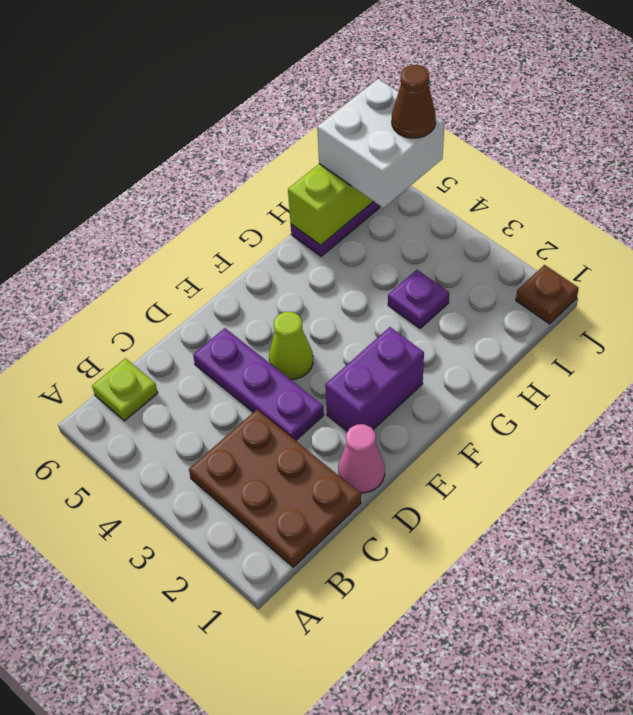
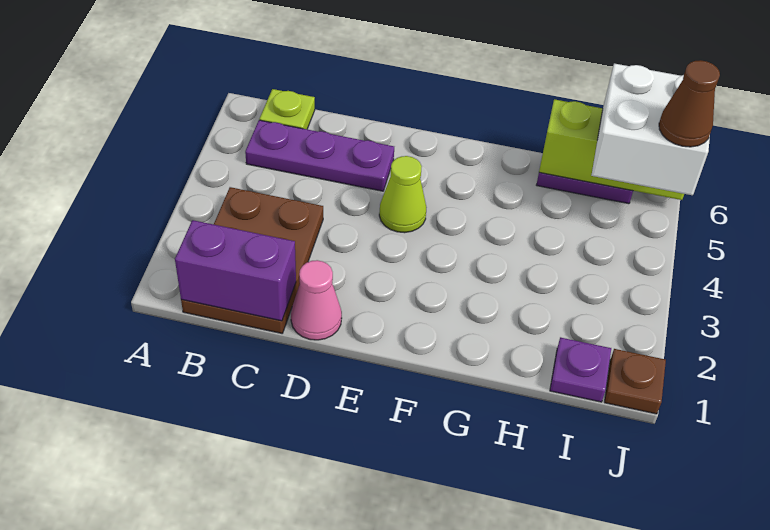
purple plate D3:D5 level 1 -> purple plate B5:D5 level 1
purple brick E2:F2 level 1 -> purple brick B1:C1 level 2
purple plate H3 level 1 -> purple plate I1 level 1

